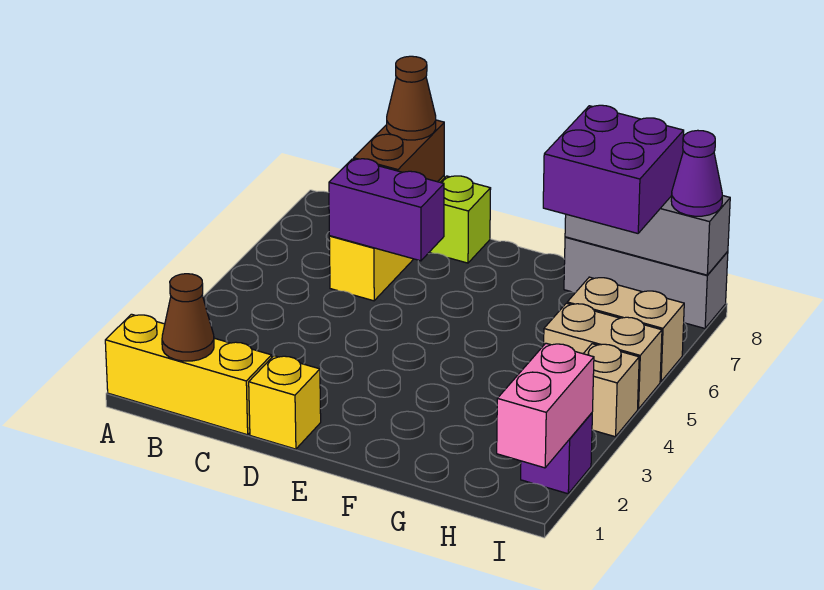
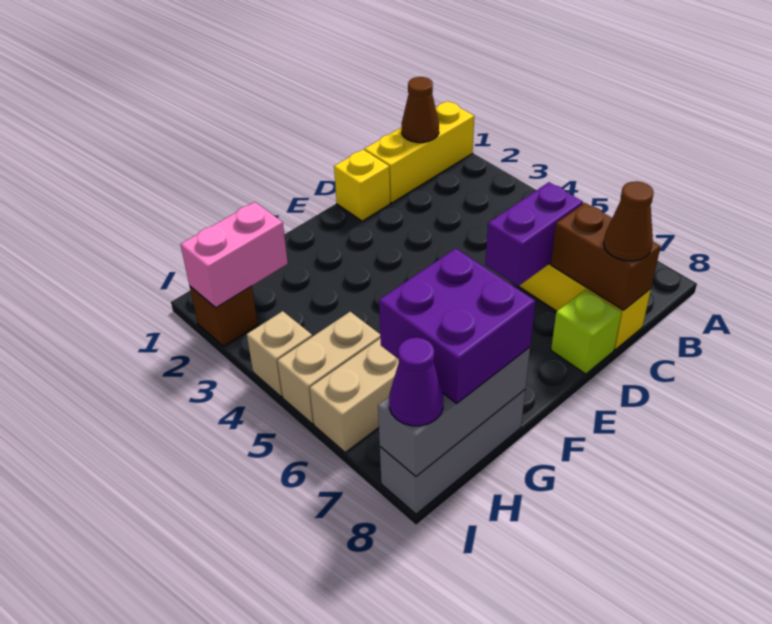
pink brick I1:I2 level 2 -> pink brick H2:I2 level 2
purple brick I2 level 1 -> brown brick I2 level 1

